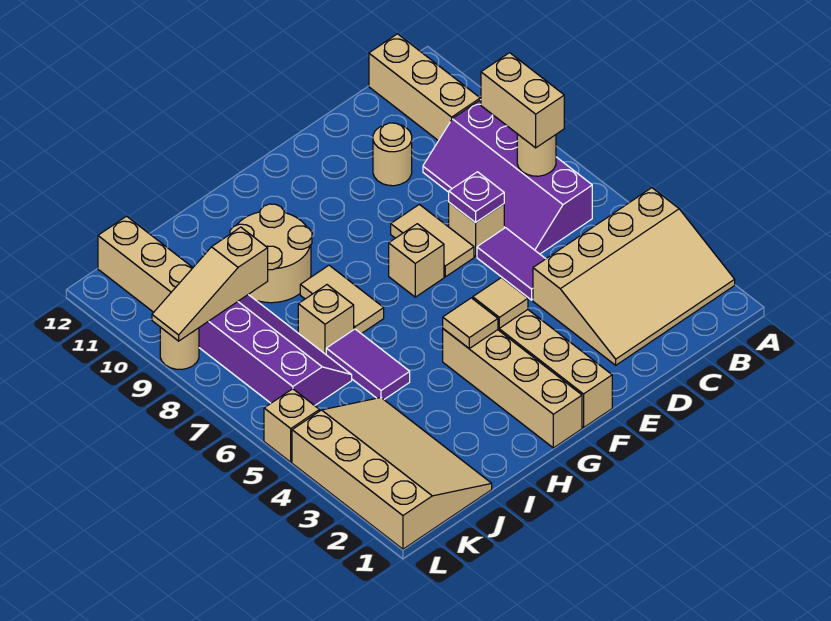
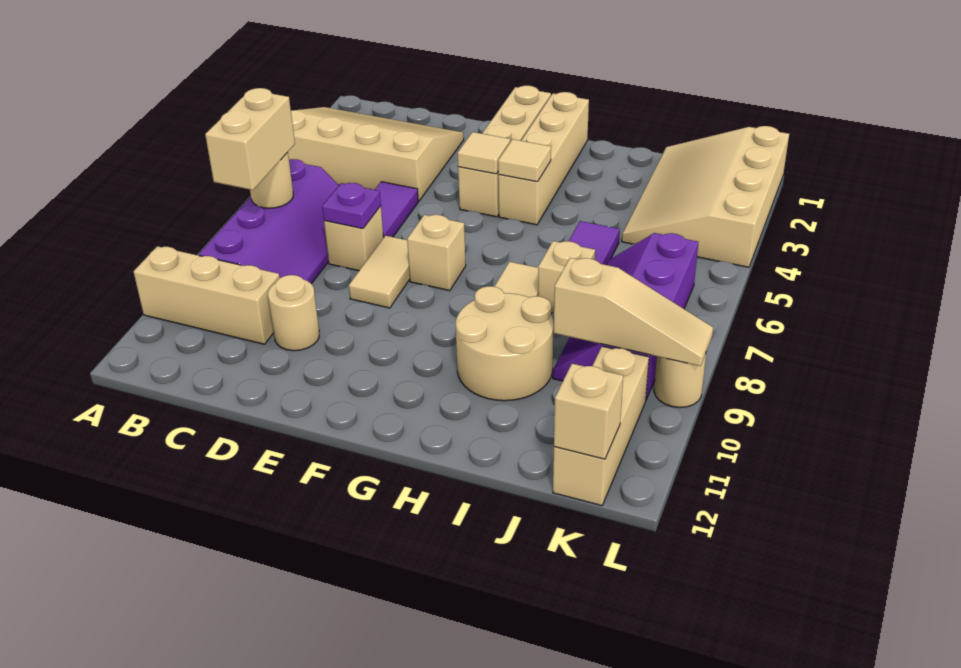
tan brick B10:B12 level 1 -> tan brick A10:C10 level 1
tan brick L5 level 1 -> tan brick K12 level 2

